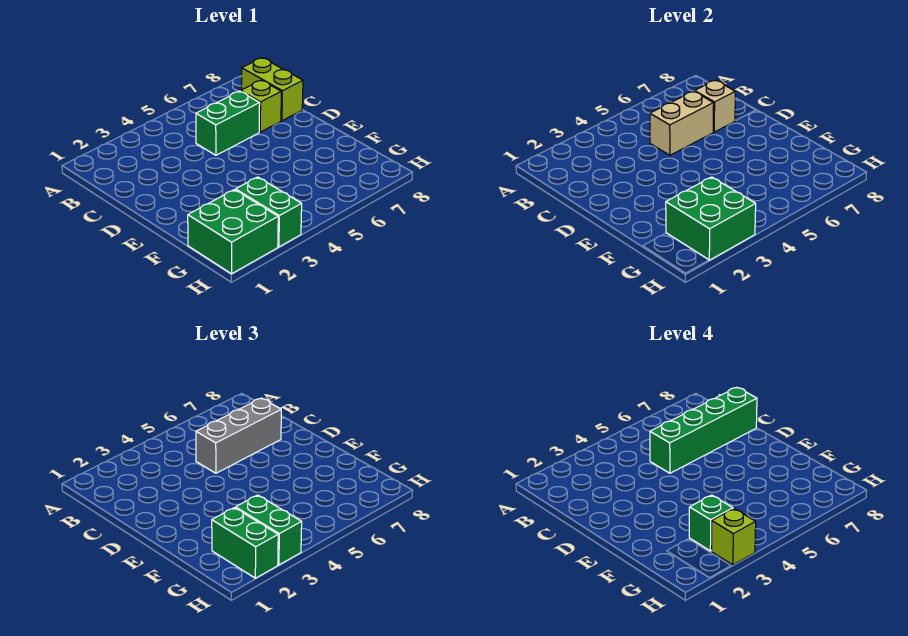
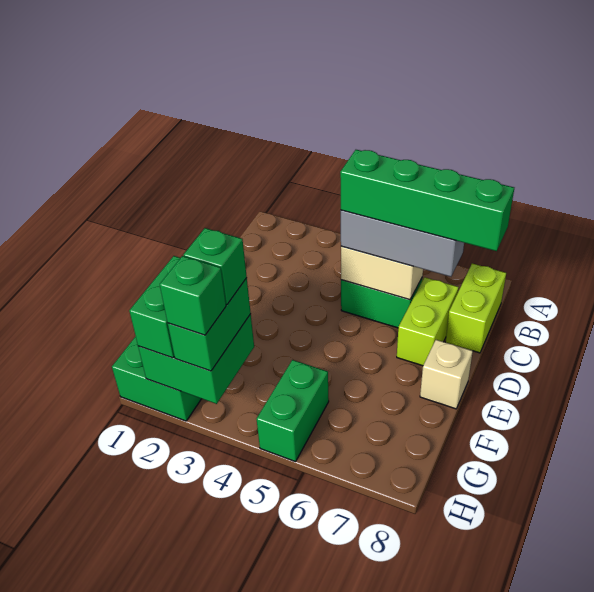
lime brick C7 level 1 -> lime brick C7:D7 level 1
tan brick C7 level 2 -> tan brick E8 level 1
green brick G3:H3 level 1 -> green brick G5:H5 level 1
lime brick H3 level 4 -> green brick H3 level 4

